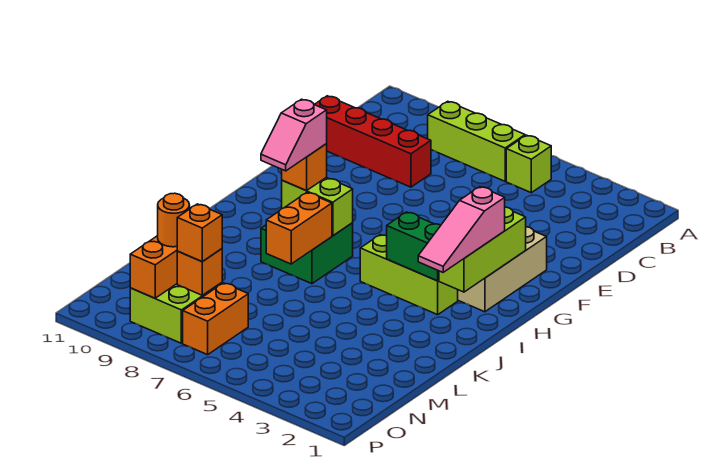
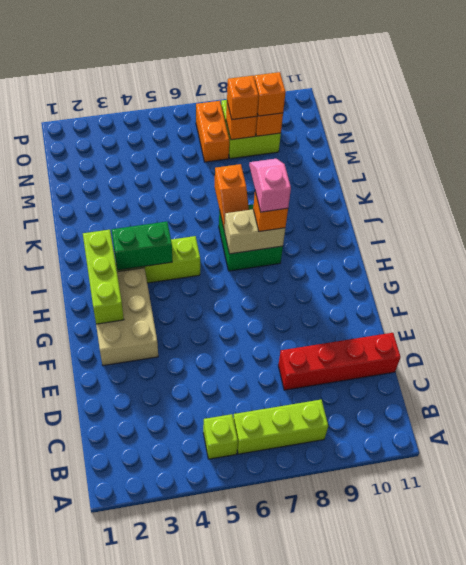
pink slope H2:J2 level 3 top H -> none
lime brick I7:I8 level 2 -> tan brick I7:I8 level 2
orange brick J7:K7 level 2 -> orange slope J7:K7 level 2 top K
orange round brick N9 level 3 -> orange brick N9 level 3

